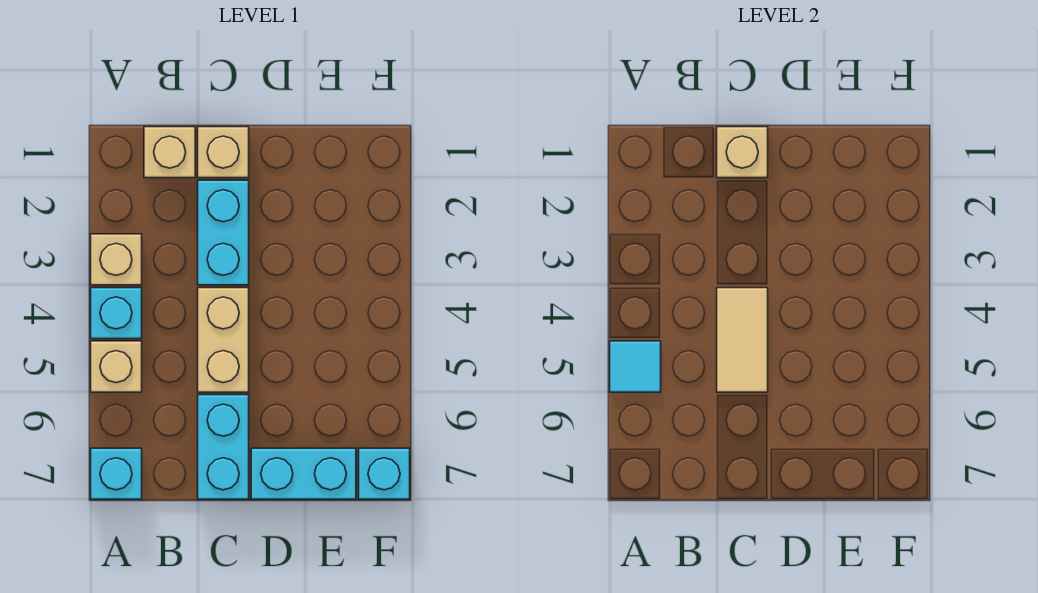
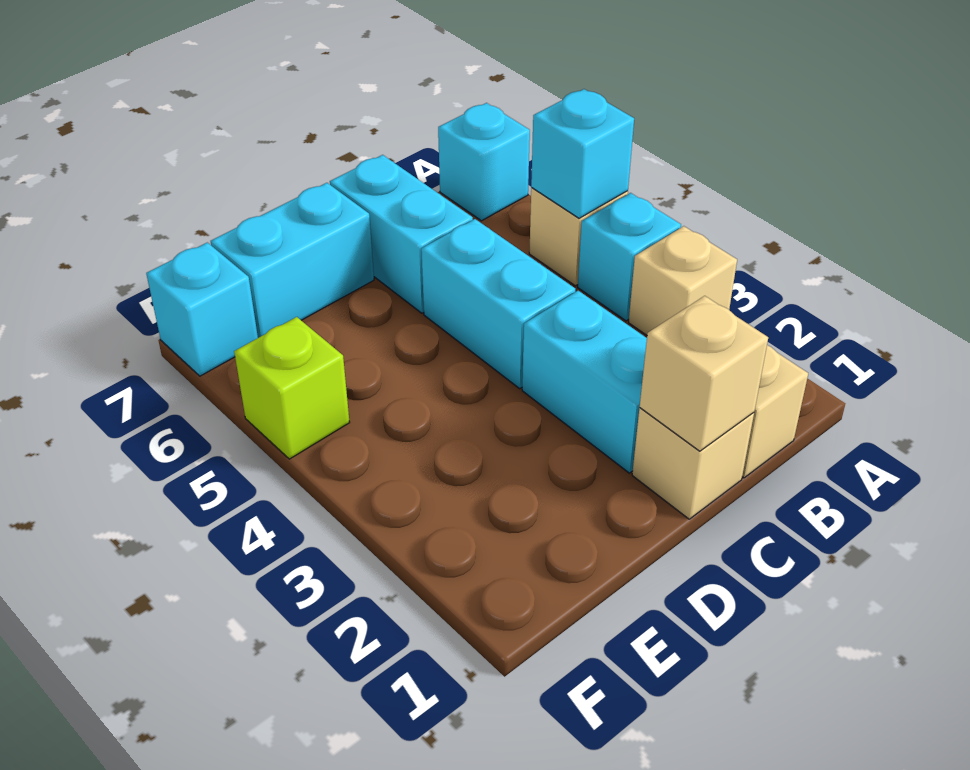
cyan tile A5 level 2 -> cyan brick A5 level 2
tan brick C4:C5 level 1 -> cyan brick C4:C5 level 1
tan tile C4:C5 level 2 -> none
none -> lime brick F5 level 1

